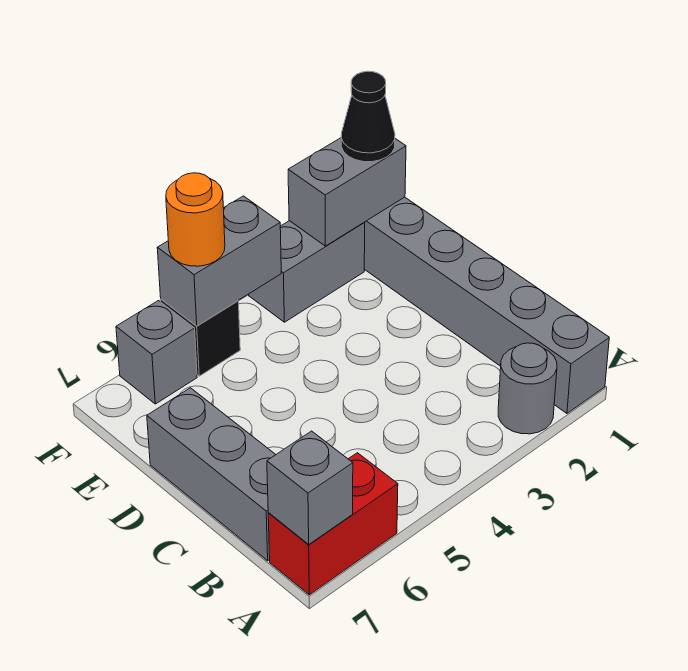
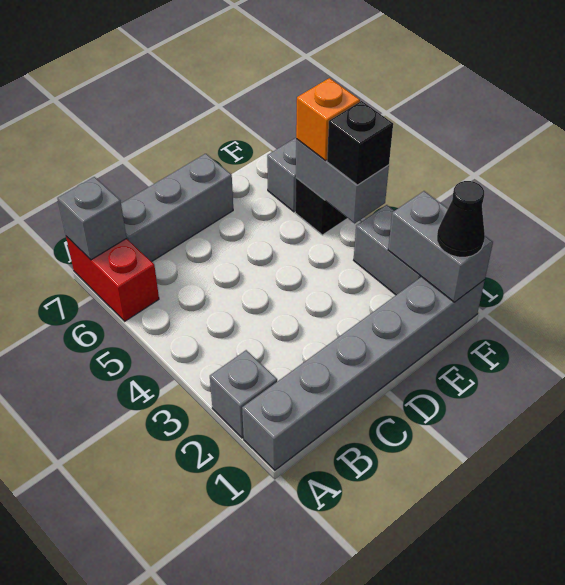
grey round brick A2 level 1 -> grey brick A2 level 1
none -> black brick F4 level 3
orange round brick F5 level 3 -> orange brick F5 level 3

